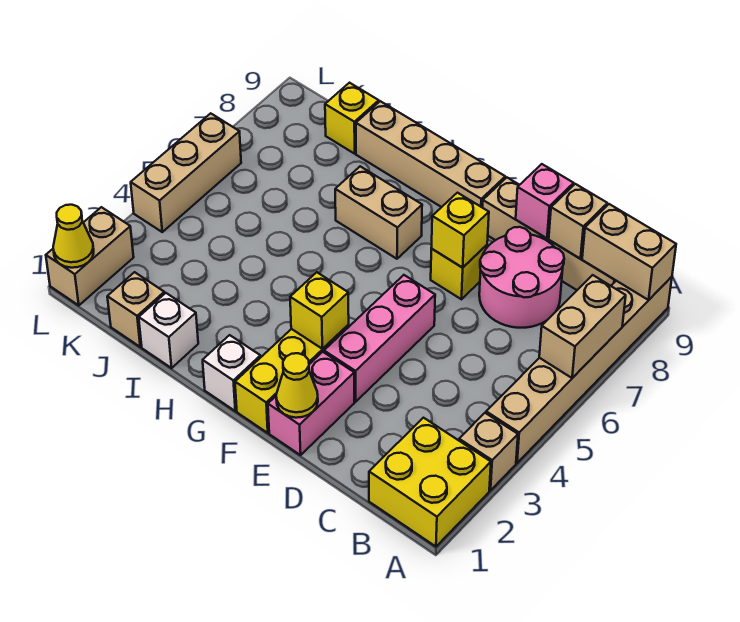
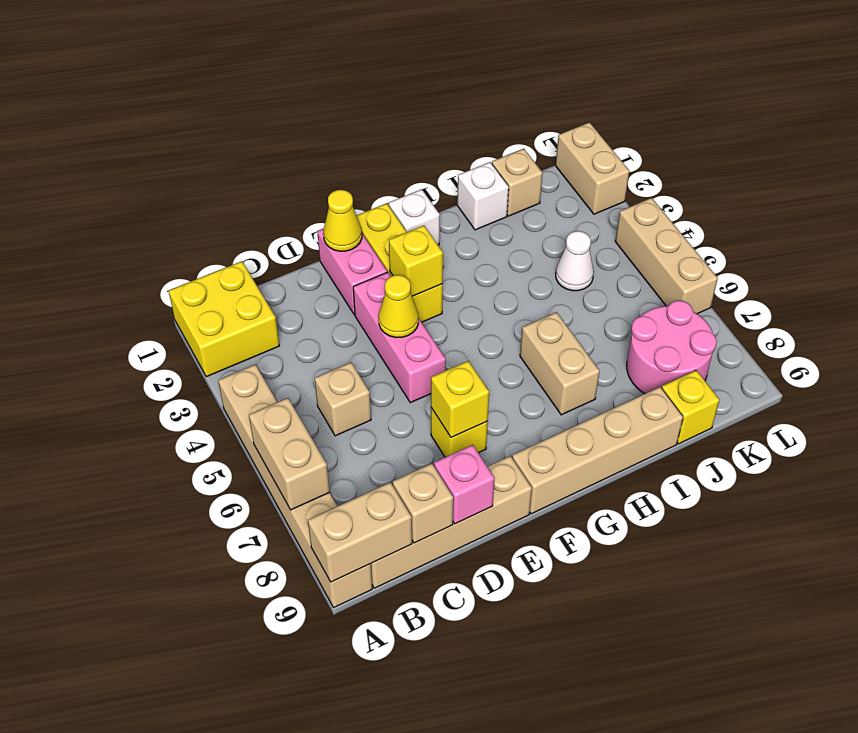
tan brick A3 level 1 -> tan brick C5 level 1
pink round brick C7:D8 level 1 -> pink round brick J7:K8 level 1
tan brick G7:H7 level 1 -> tan brick H6:H7 level 1
none -> white cone J4 level 1
yellow cone L1 level 2 -> yellow cone E4 level 2

